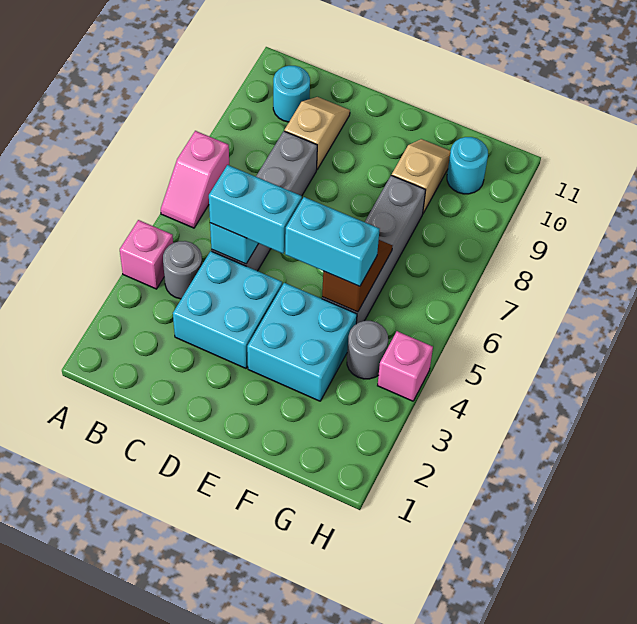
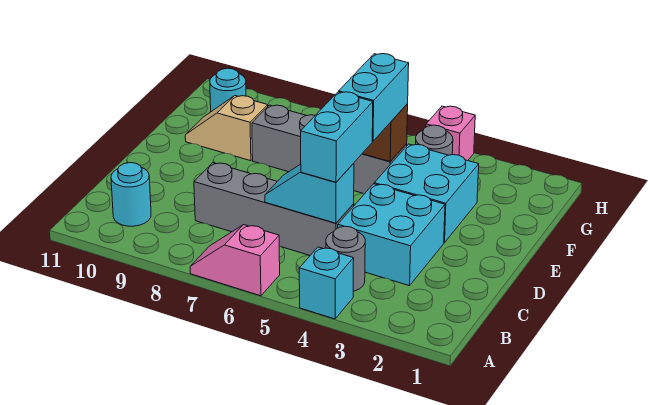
pink brick A4 level 1 -> cyan brick A4 level 1
pink slope A6:A7 level 1 top 7 -> pink slope A6:A7 level 1 top 6
tan slope C9:C10 level 1 top 9 -> none

